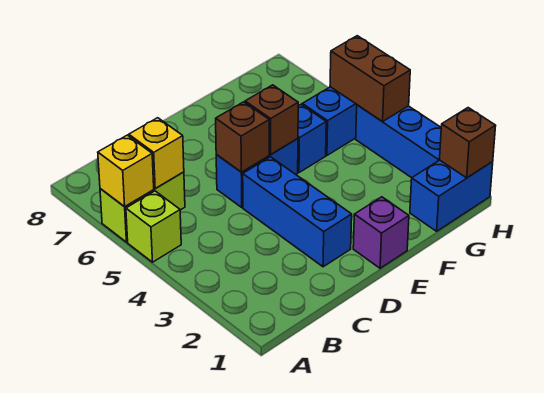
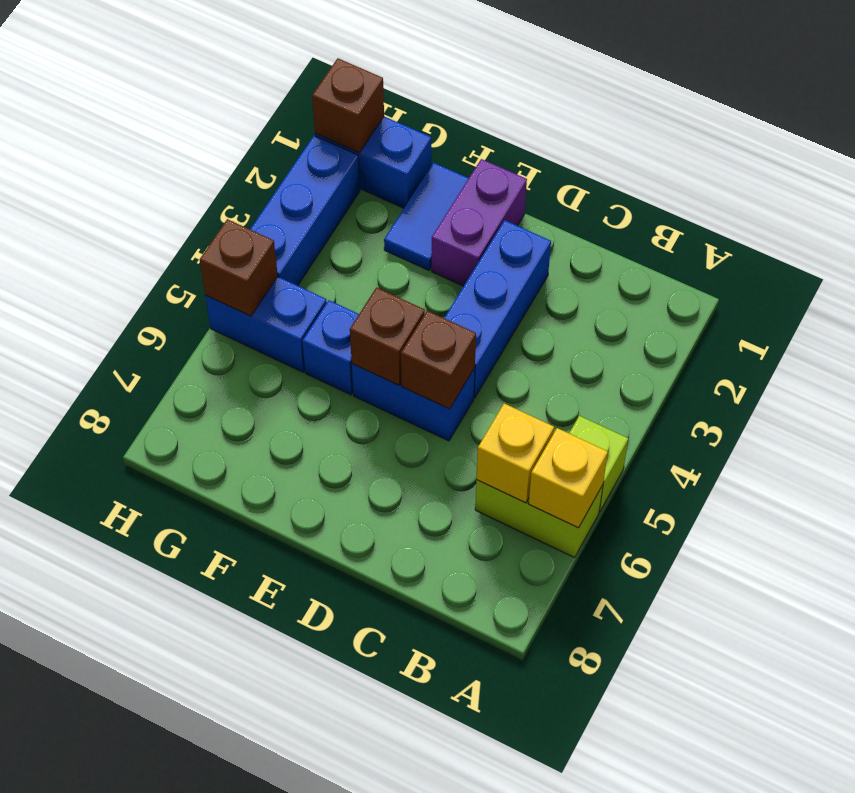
purple brick E1 level 1 -> purple brick E1:E2 level 1
none -> blue tile F1:F2 level 1
brown brick H4:H5 level 2 -> brown brick H5 level 2

